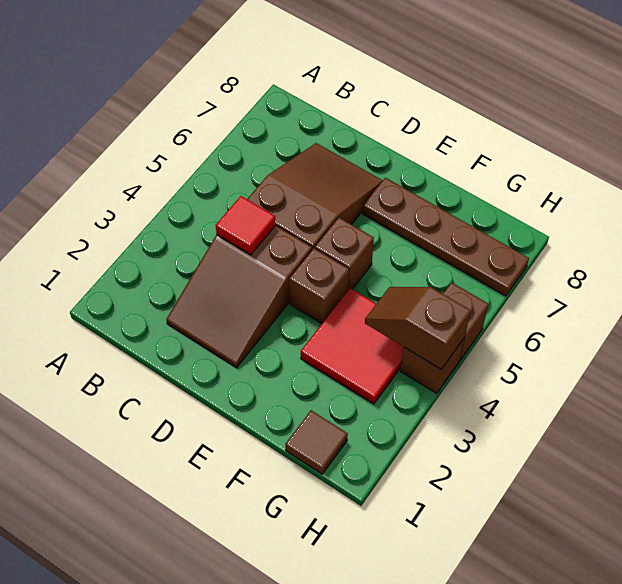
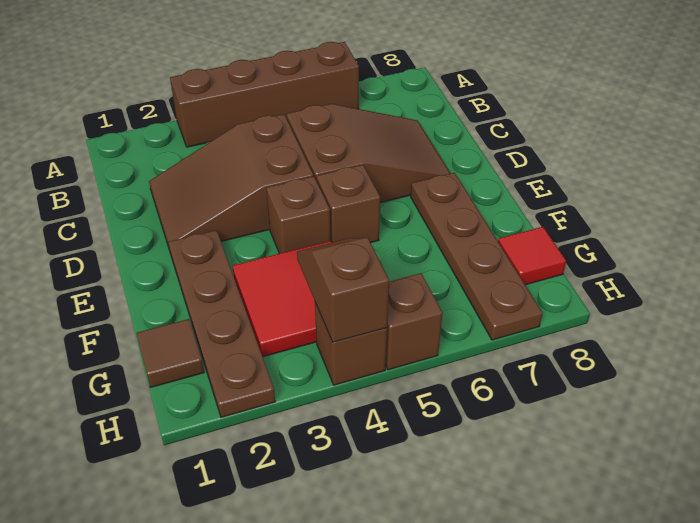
none -> brown brick A3:A6 level 1
red tile C4 level 2 -> red tile G8 level 1
none -> brown plate E2:H2 level 1

